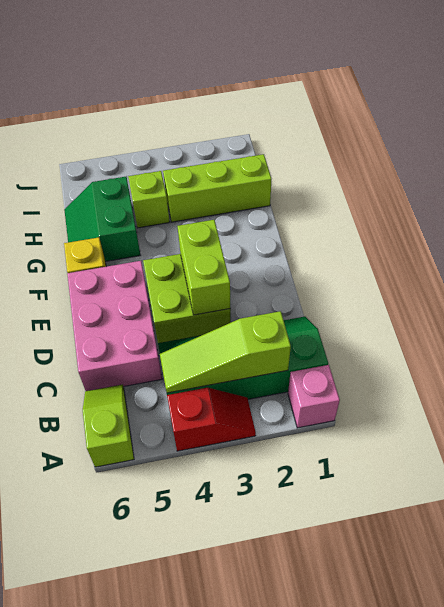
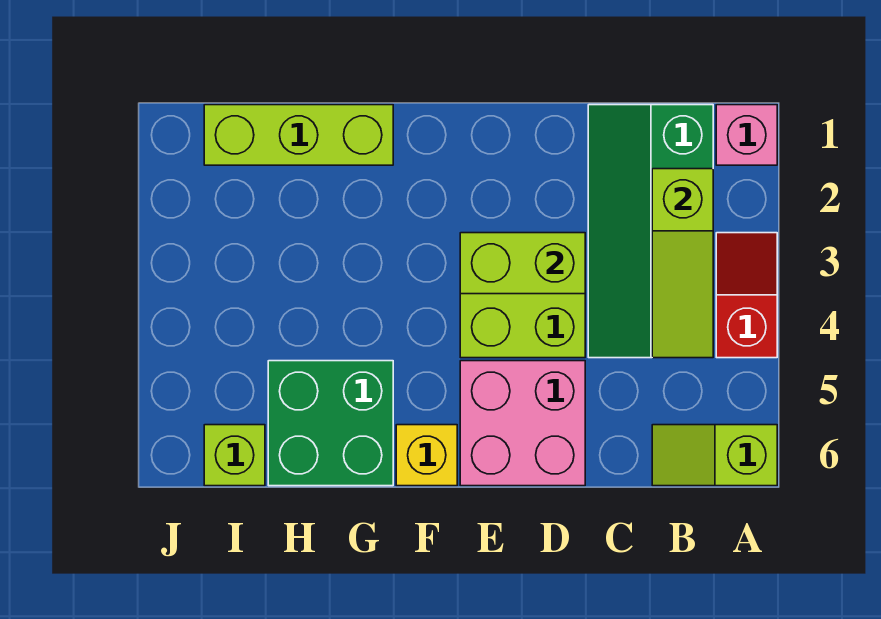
pink brick C5:E6 level 1 -> pink brick D5:E6 level 1
green slope G5:H6 level 1 top 5 -> green brick G5:H6 level 1
lime brick H1:H3 level 1 -> lime brick G1:I1 level 1
lime brick H4 level 1 -> lime brick I6 level 1

